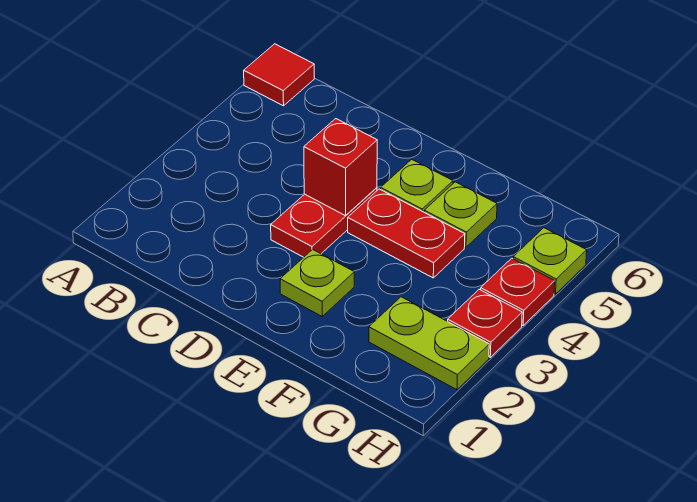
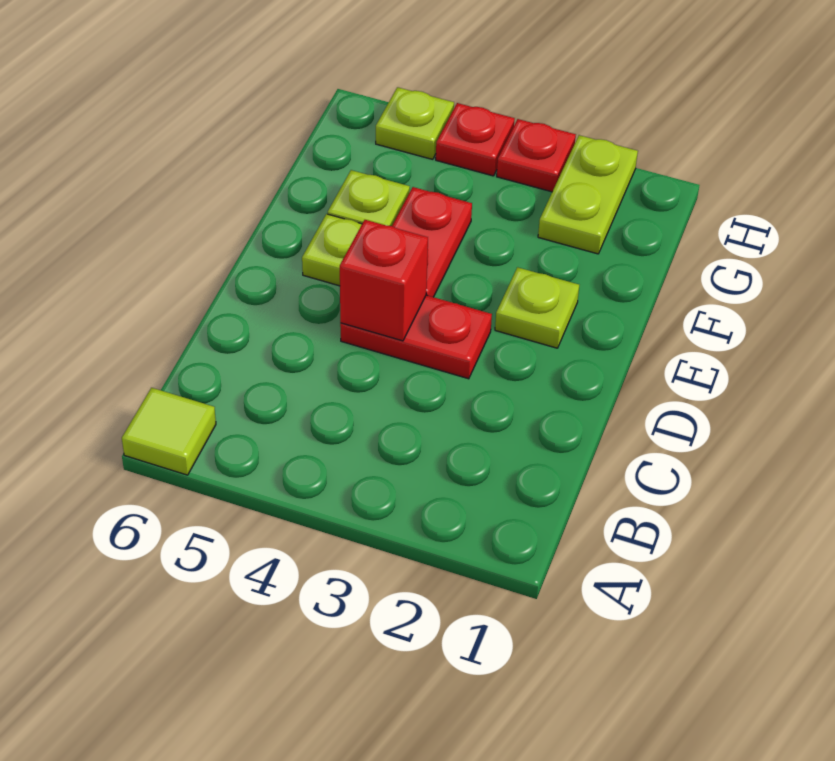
red tile A6 level 1 -> lime tile A6 level 1

